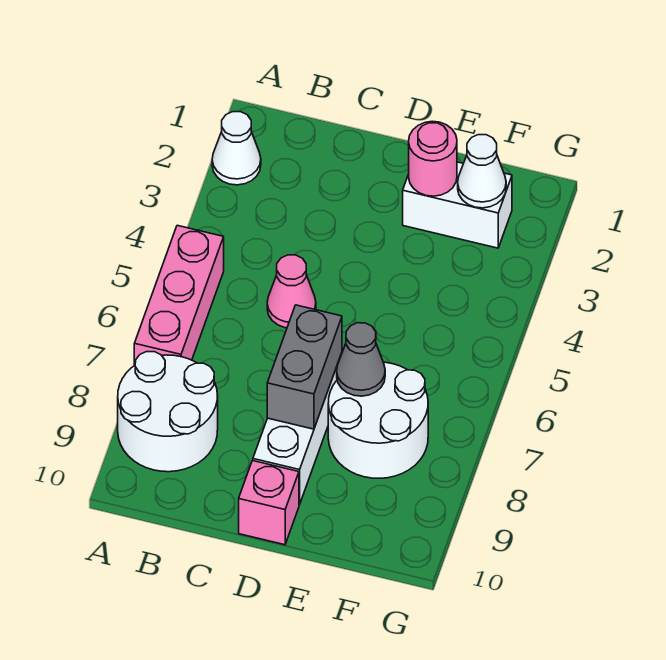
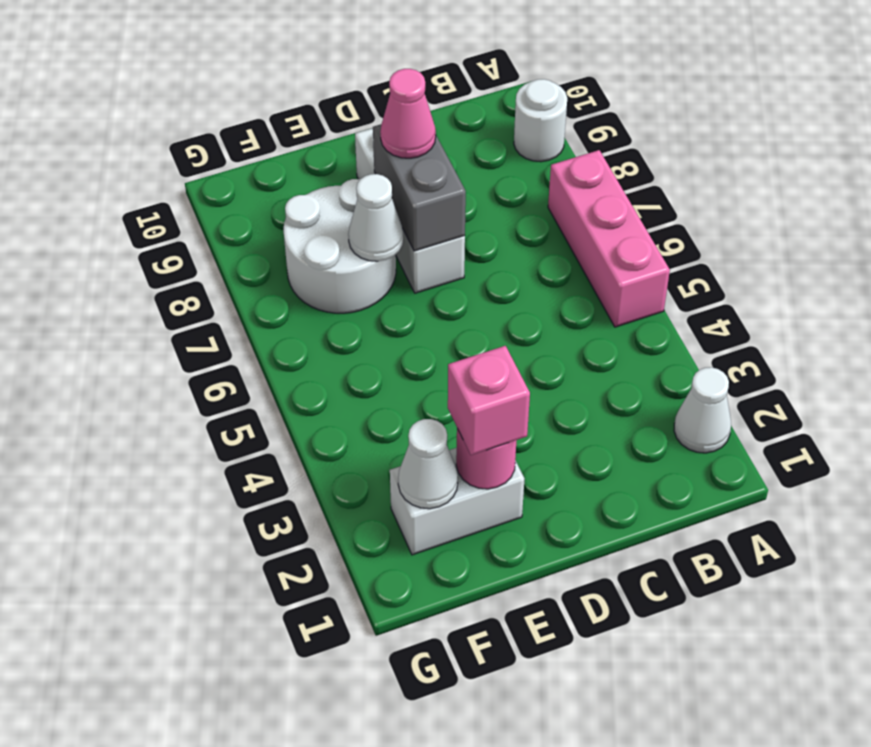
white round brick A8:B9 level 1 -> white round brick A9 level 1
pink cone C5 level 1 -> pink cone D8 level 3
pink brick D10 level 1 -> pink brick E2 level 3
grey cone E7 level 2 -> white cone E7 level 2

